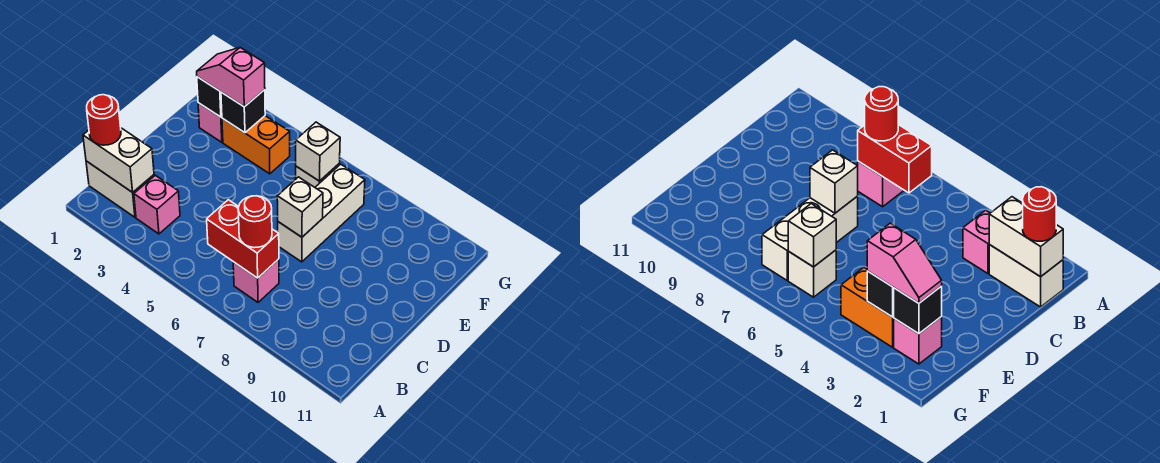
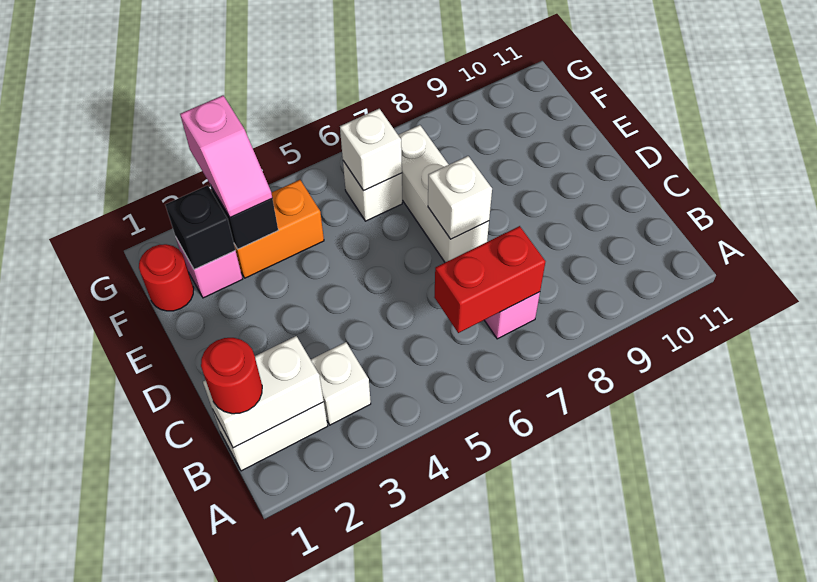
pink brick B3 level 1 -> white brick B3 level 1
red round brick B7 level 3 -> red round brick F1 level 1
pink slope F2:F3 level 3 top 3 -> pink slope F3:G3 level 3 top G

